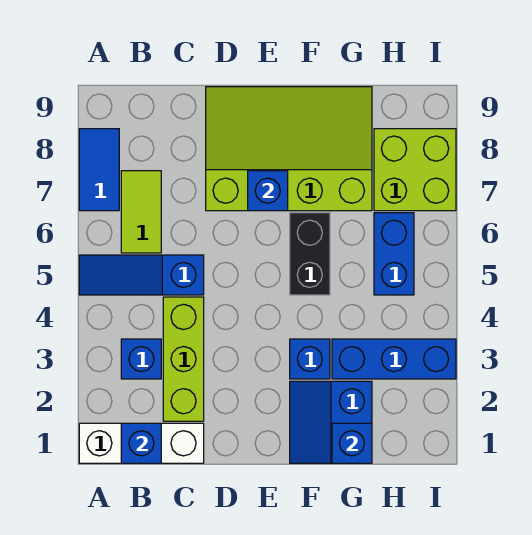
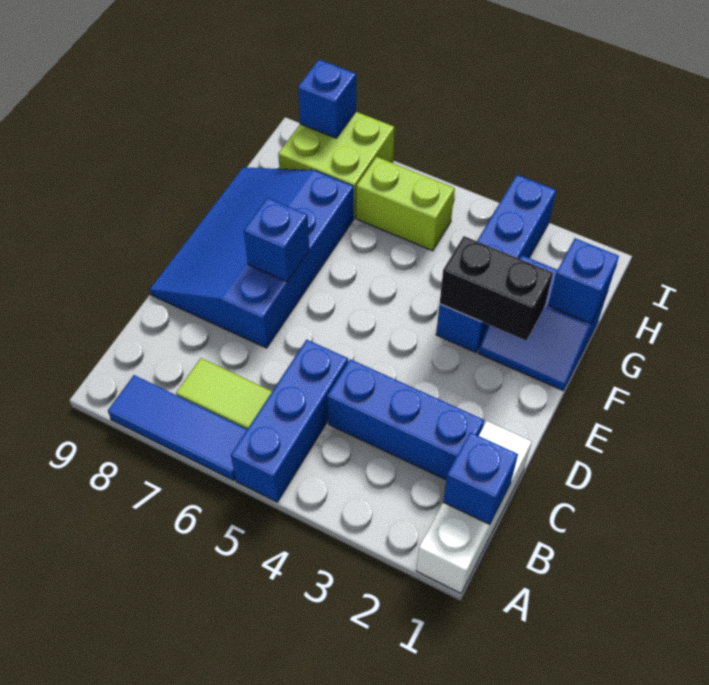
blue slope A5:C5 level 1 top C -> blue brick A5:C5 level 1
blue tile A7:A8 level 1 -> blue tile A6:A8 level 1
blue brick B3 level 1 -> blue brick I8 level 2
lime brick C2:C4 level 1 -> blue brick C2:C4 level 1
lime slope D7:G9 level 1 top 7 -> blue slope D7:G9 level 1 top 7
black brick F5:F6 level 1 -> black brick F2:F3 level 2
blue brick H5:H6 level 1 -> lime brick H5:H6 level 1

